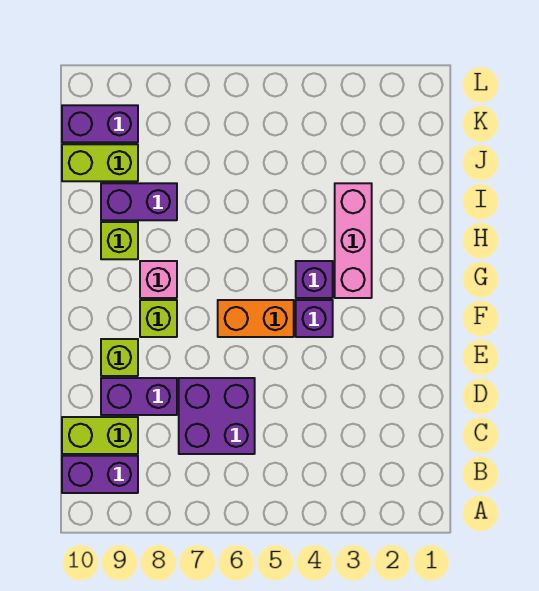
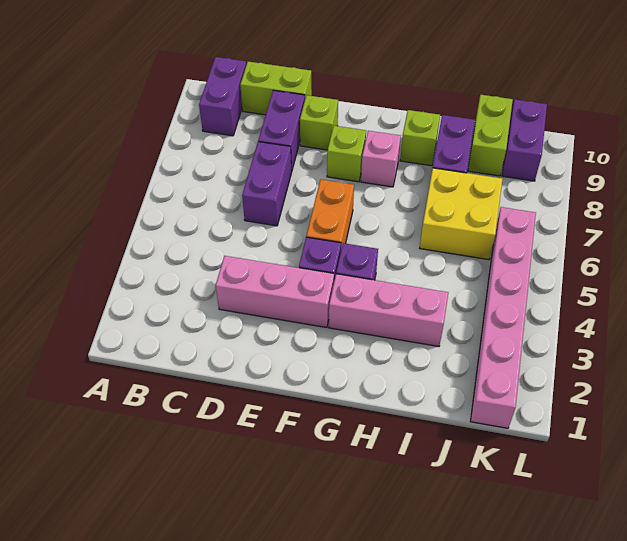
purple brick C6:D7 level 1 -> purple brick D6:D7 level 1
lime brick C9:C10 level 1 -> lime brick C10:D10 level 1
none -> pink brick D3:F3 level 1
none -> yellow brick I6:J7 level 1
none -> pink brick K1:K6 level 1

